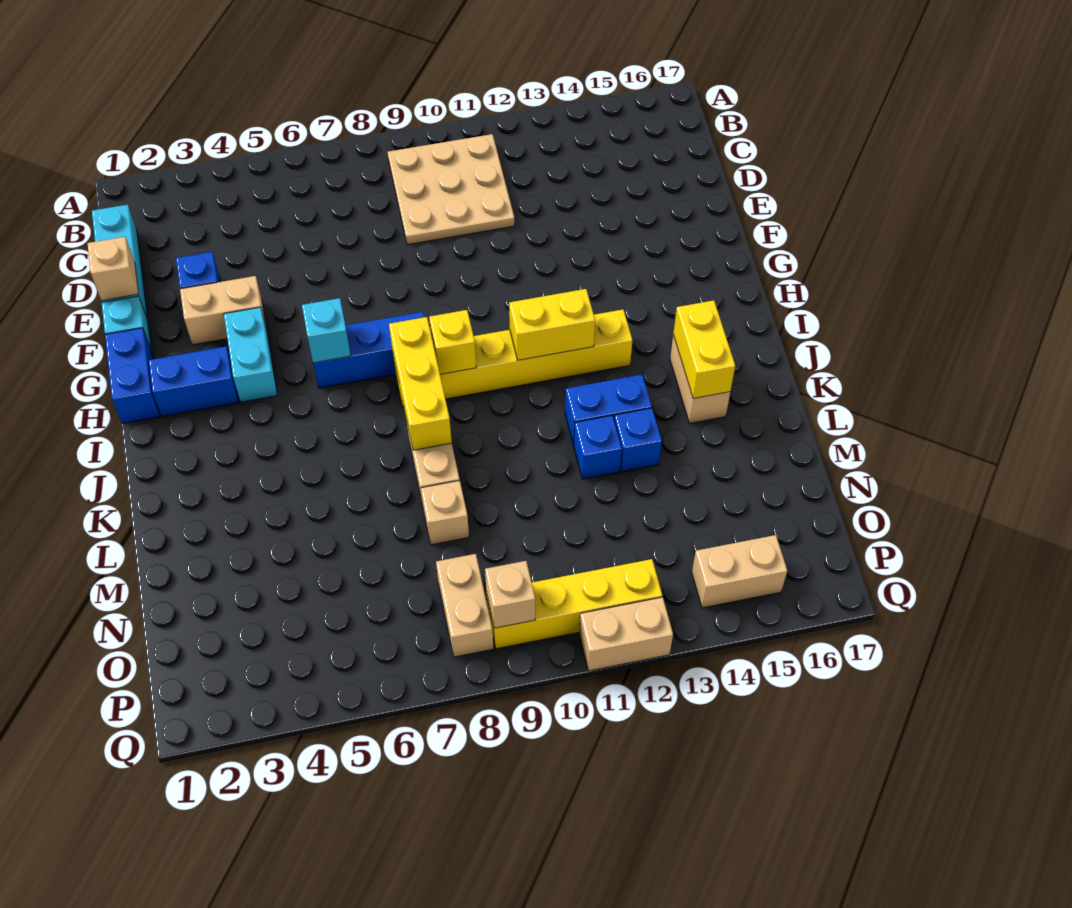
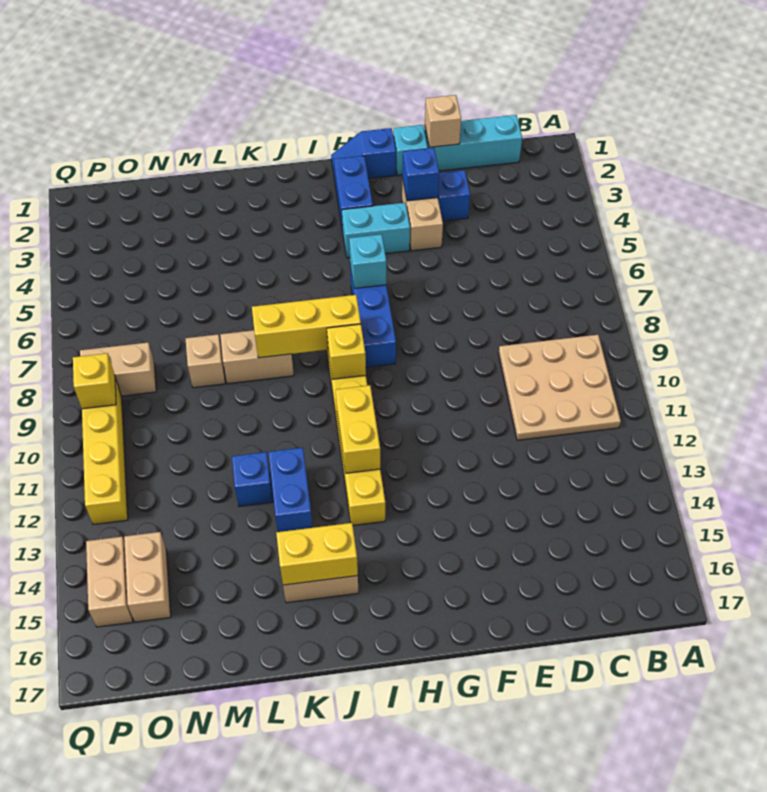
blue brick G1:H1 level 1 -> blue slope G1:H1 level 1 top G
blue brick L13 level 1 -> blue brick F3 level 2
tan brick P9 level 2 -> yellow brick P9 level 2
tan brick Q11:Q12 level 1 -> tan brick O14:O15 level 1

